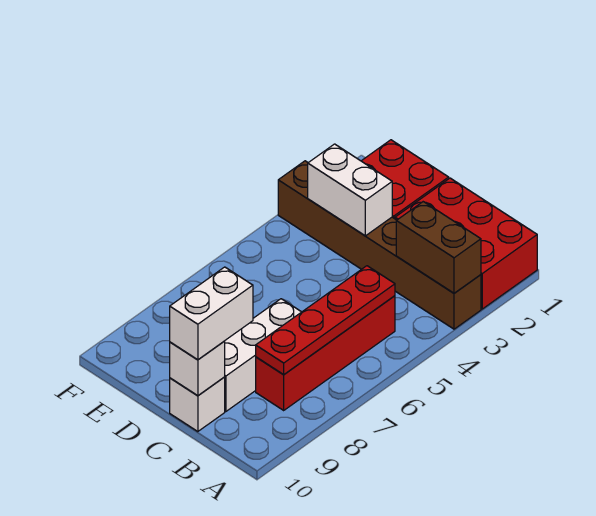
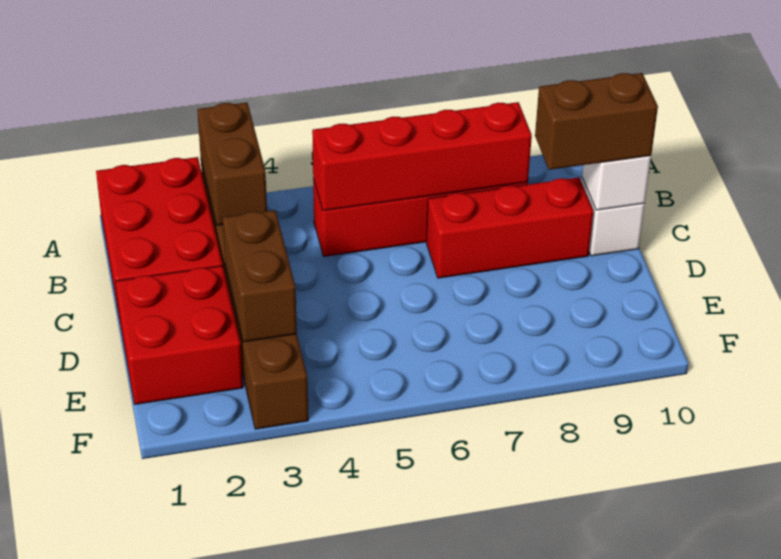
red plate B5:B8 level 2 -> red brick B5:B8 level 2
white brick C7:C9 level 1 -> red brick C7:C9 level 1
white brick C9:C10 level 3 -> brown brick C9:C10 level 3
white brick D3:E3 level 2 -> brown brick D3:E3 level 2

